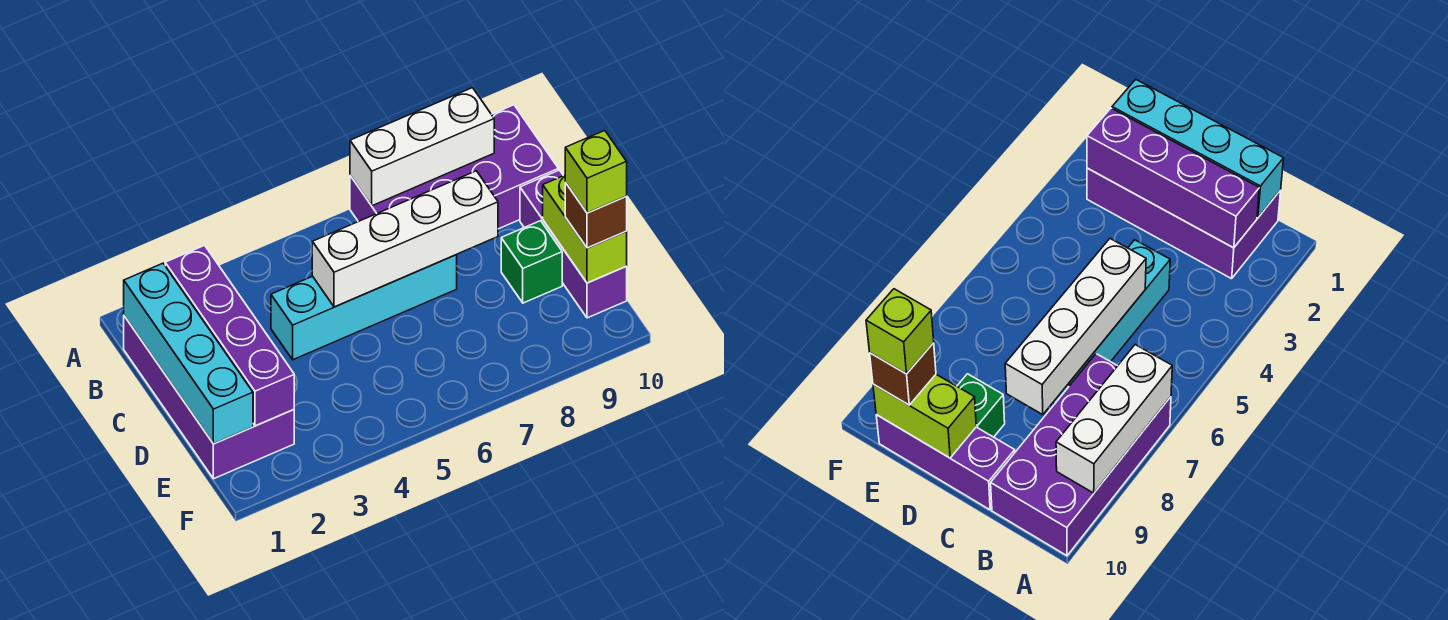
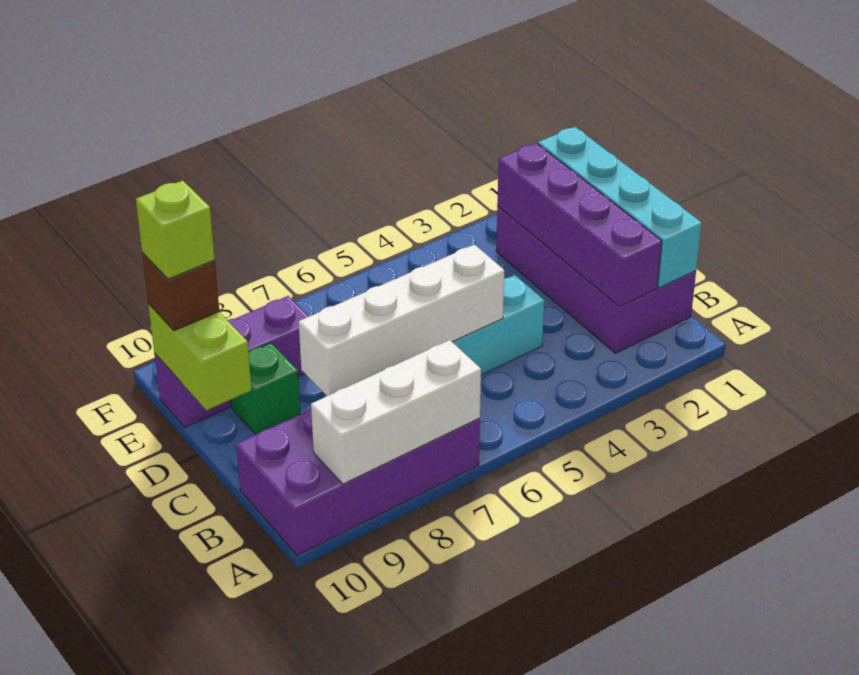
purple brick C10:E10 level 1 -> purple brick E8:E10 level 1

